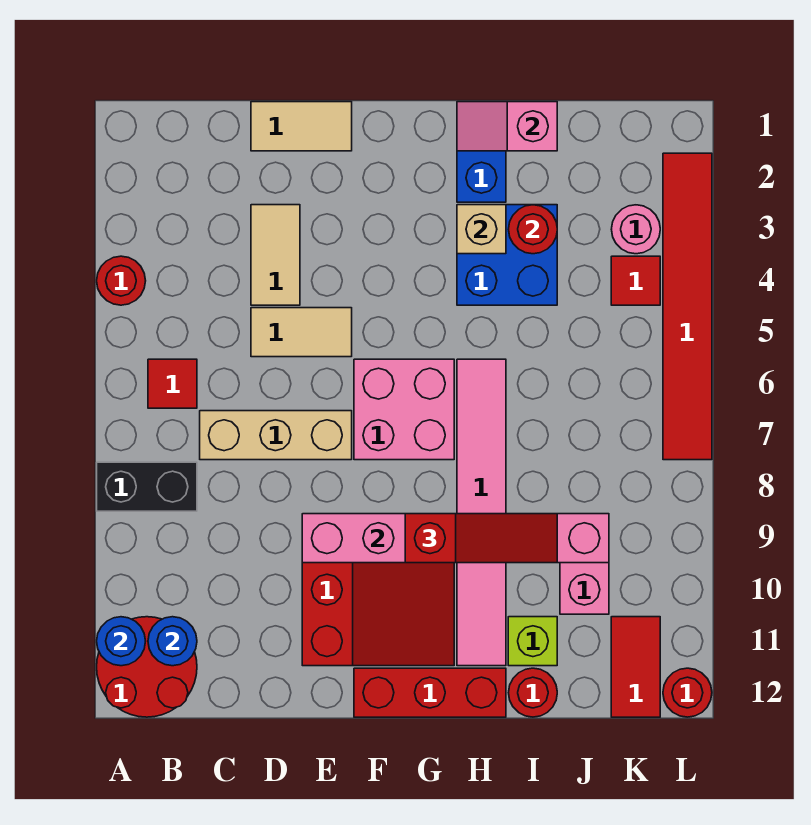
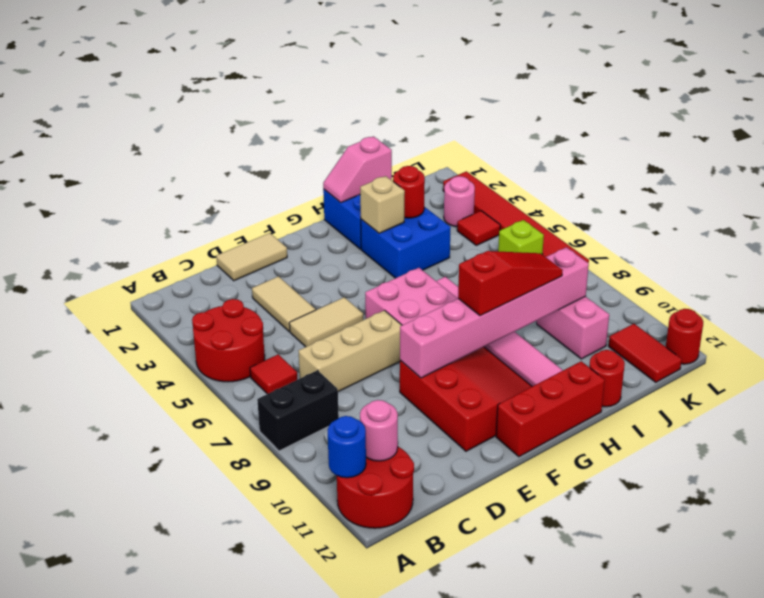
red round brick A4 level 1 -> red round brick A4:B5 level 1
blue round brick B11 level 2 -> pink round brick B11 level 2
lime brick I11 level 1 -> lime brick K6 level 1

